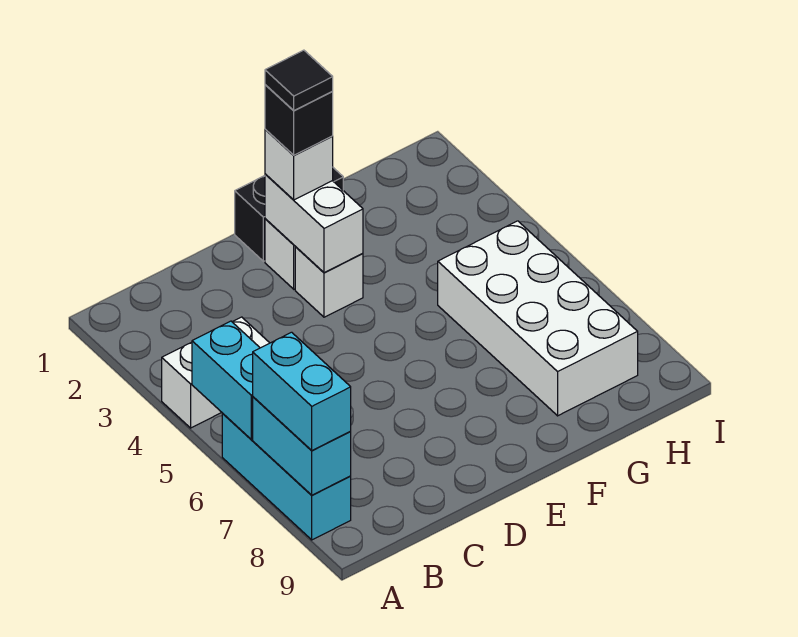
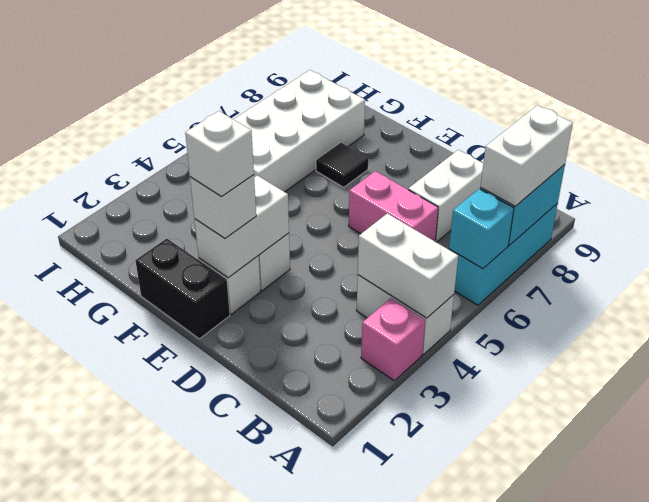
none -> pink brick A3 level 1
none -> white brick A4:B4 level 2
cyan brick A5:A6 level 2 -> cyan brick A6 level 2
cyan brick A7:A8 level 3 -> white brick A7:A8 level 3
none -> pink brick C6:D6 level 1
none -> white brick C7:C8 level 1
black brick E2 level 4 -> white brick E2 level 4
black tile E2 level 5 -> black tile F7 level 1

